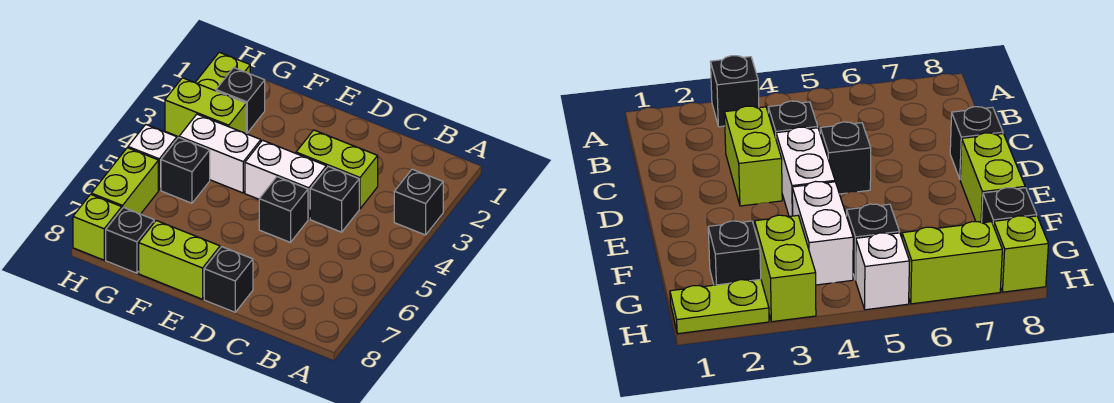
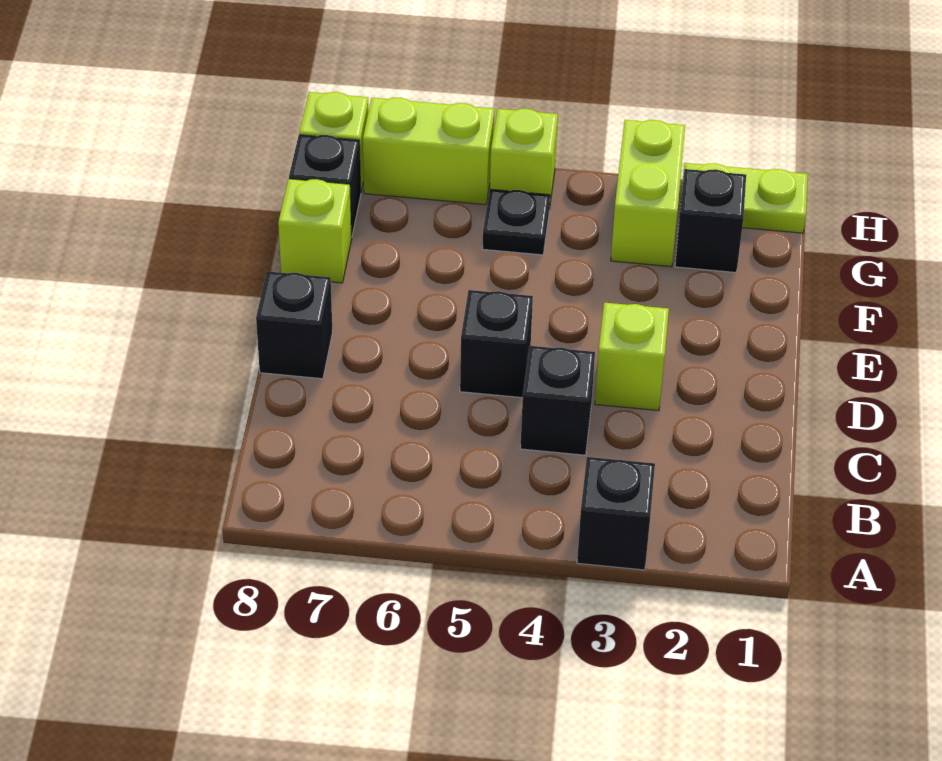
lime brick C3:D3 level 1 -> lime brick D3 level 1
white brick D4:E4 level 1 -> none
lime brick E8:F8 level 1 -> lime brick F8 level 1
white brick F4:G4 level 1 -> none
black brick G5 level 1 -> black plate G5 level 1
white brick H5 level 1 -> lime brick H5 level 1

